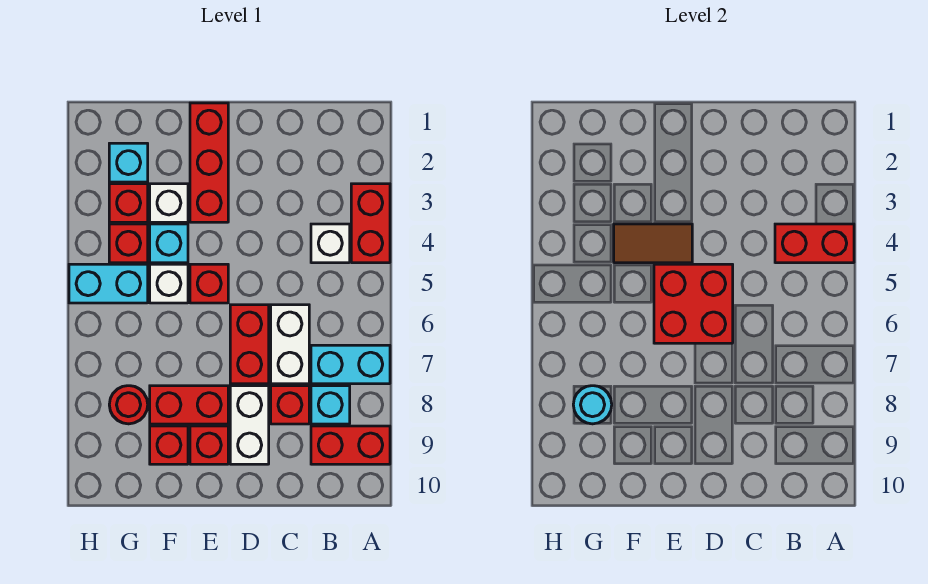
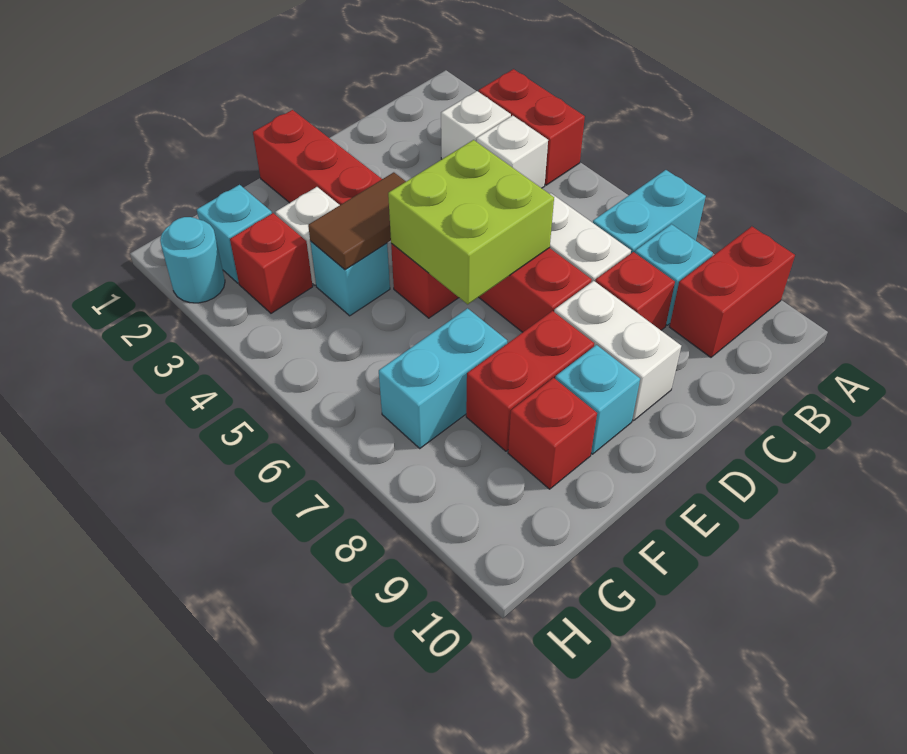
red brick A4:B4 level 2 -> none
red brick D5:E6 level 2 -> lime brick D5:E6 level 2
red brick E9 level 1 -> cyan brick E9 level 1
white brick F5 level 1 -> white brick B3 level 1
red brick G4 level 1 -> none
cyan brick G5:H5 level 1 -> cyan brick F7:G7 level 1
red round brick G8 level 1 -> none
cyan round brick G8 level 2 -> cyan round brick H2 level 1

